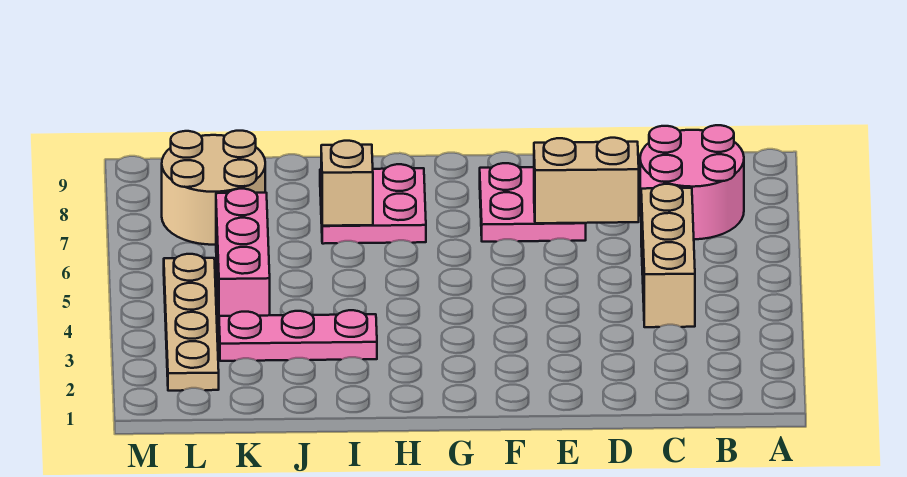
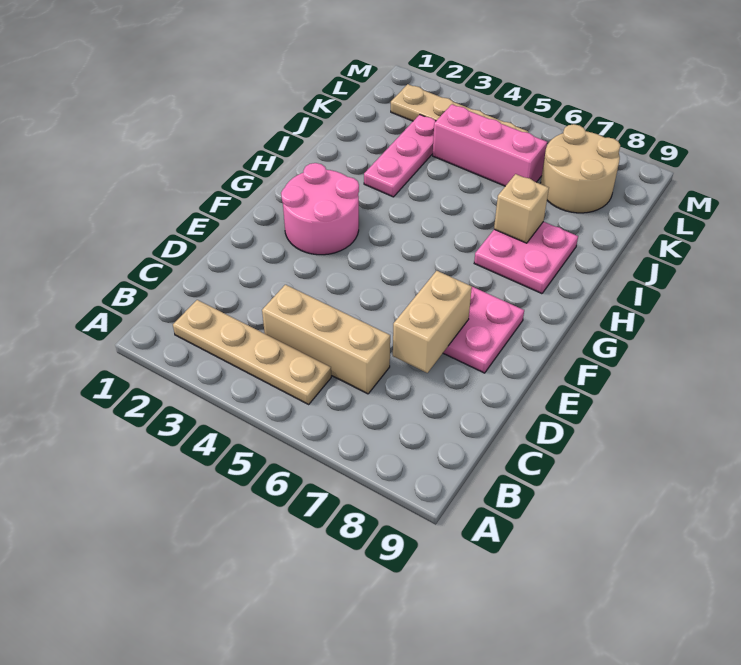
none -> tan plate B2:B5 level 1
pink round brick B7:C8 level 1 -> pink round brick F2:G3 level 1

